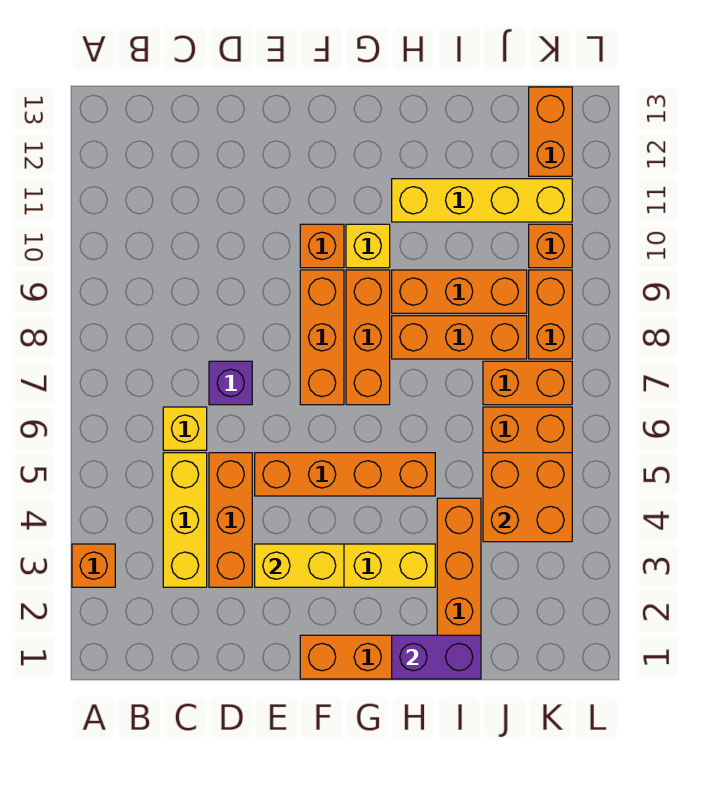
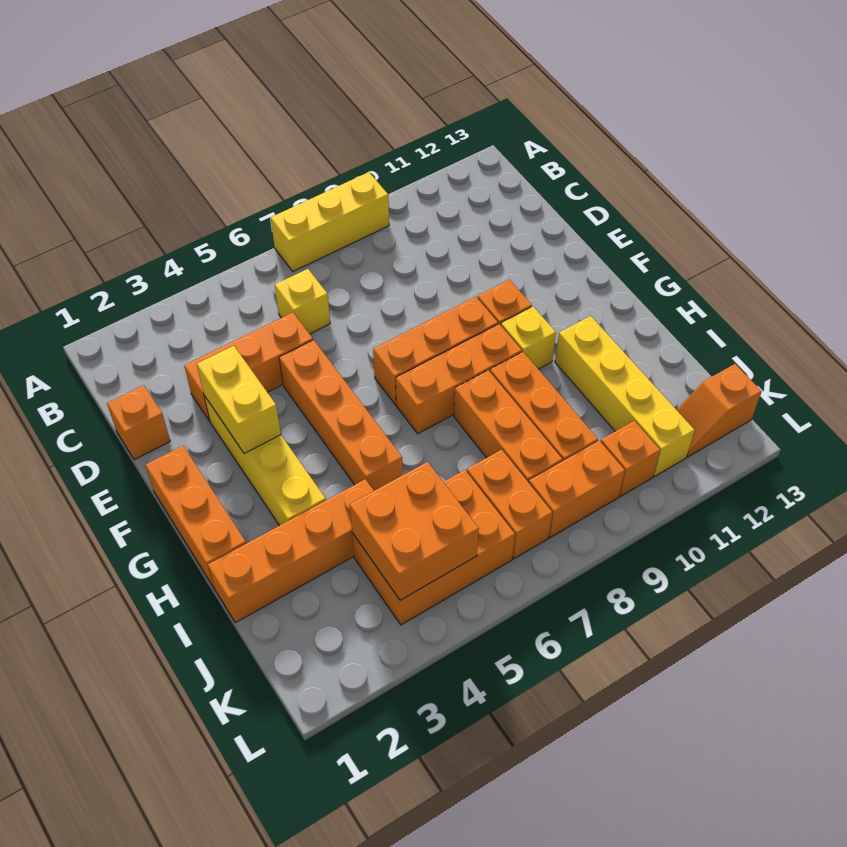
orange brick A3 level 1 -> orange brick D1 level 1
yellow brick C3:C5 level 1 -> yellow brick A7:A9 level 1
purple brick D7 level 1 -> none
purple brick H1:I1 level 2 -> none
orange brick K12:K13 level 1 -> orange slope K12:K13 level 1 top 13

